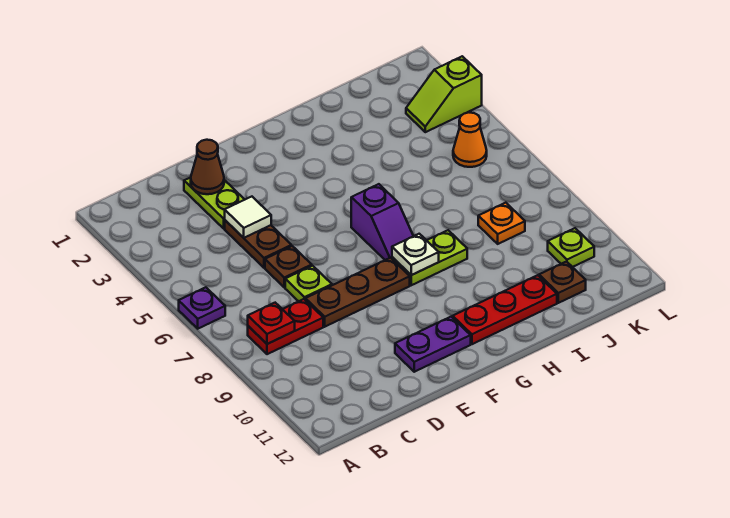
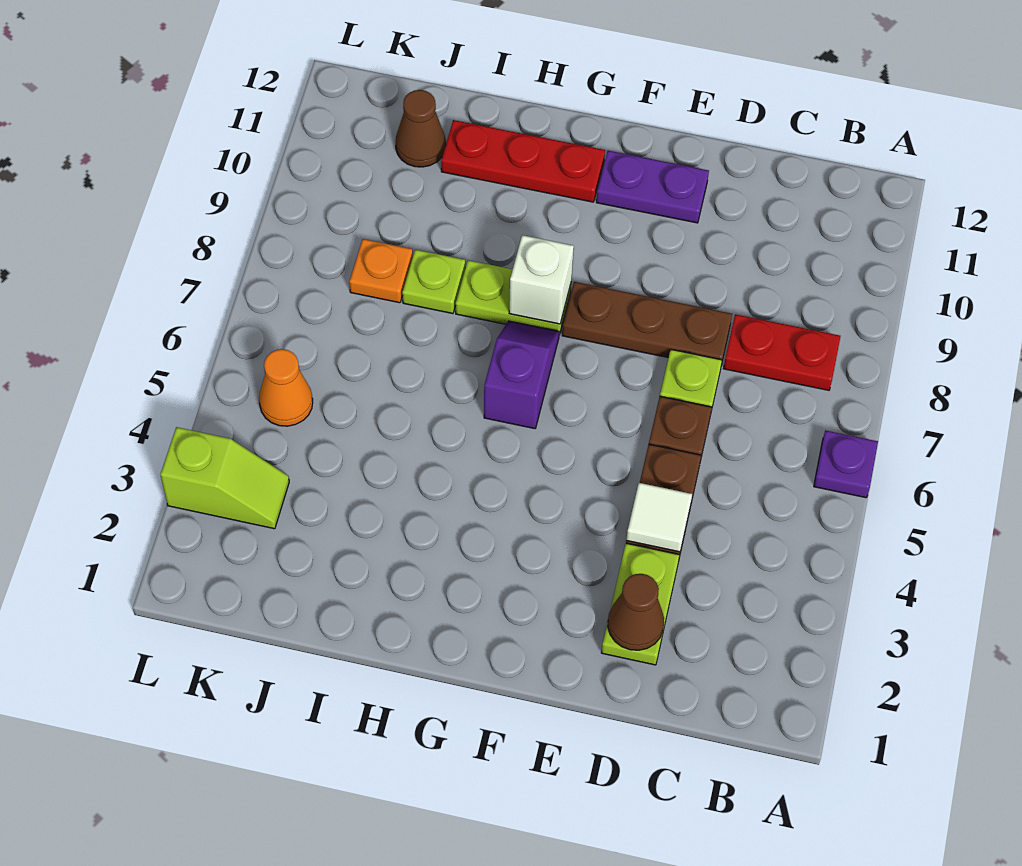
red plate B8 level 2 -> none
white plate G8 level 2 -> white brick G8 level 2
brown plate J11 level 1 -> brown cone J11 level 1
lime plate K10 level 1 -> lime plate I8 level 1

